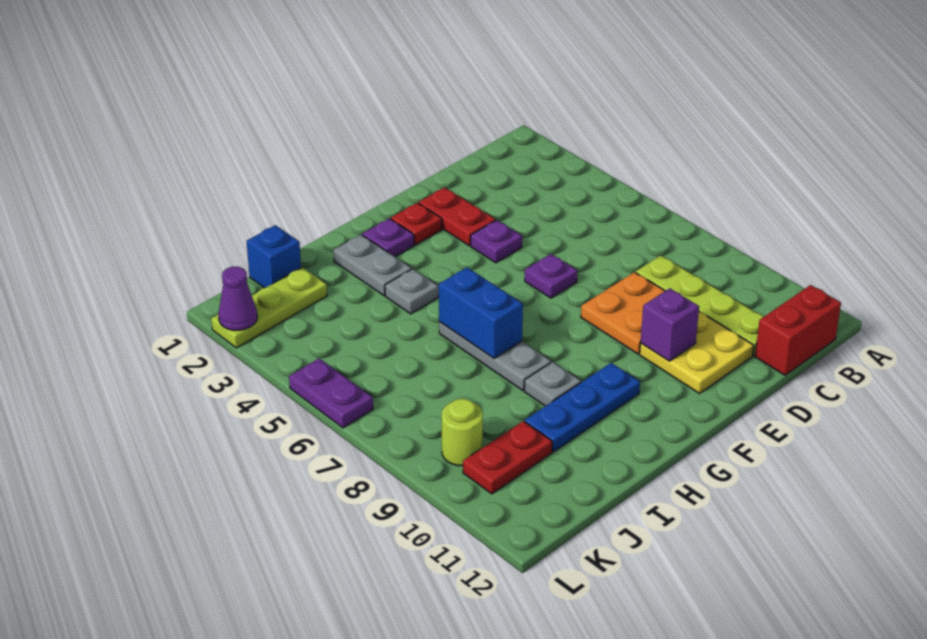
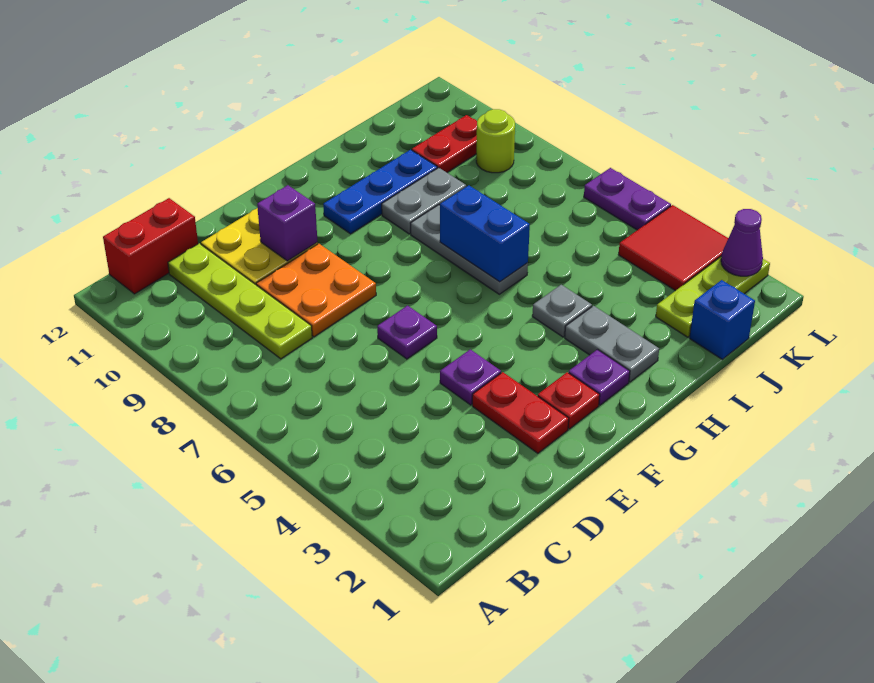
grey plate H9 level 1 -> grey plate H9:I9 level 1
none -> red tile K3:L4 level 1

